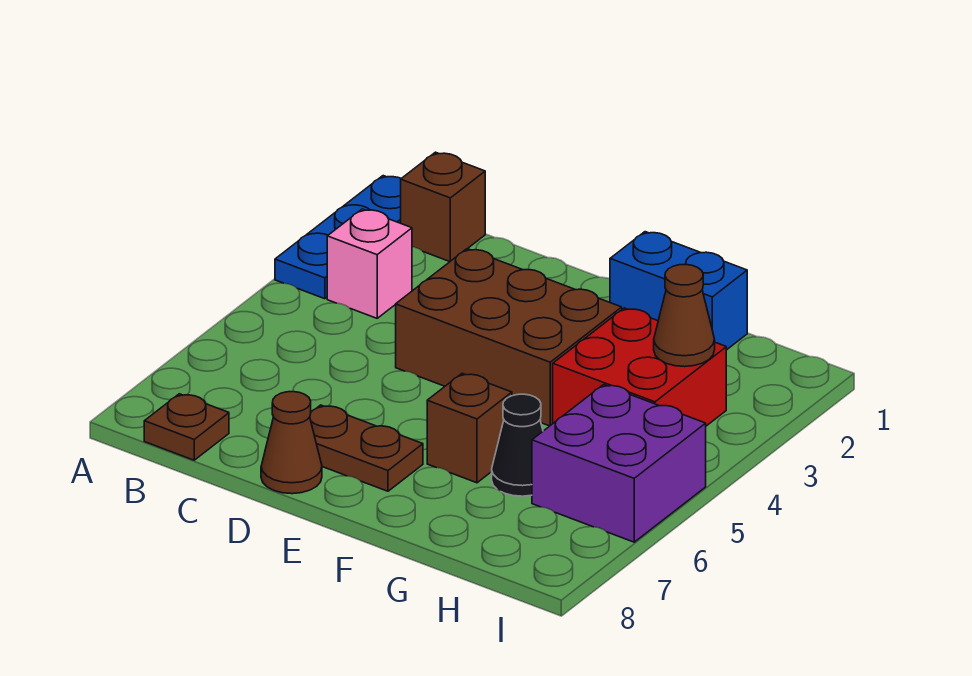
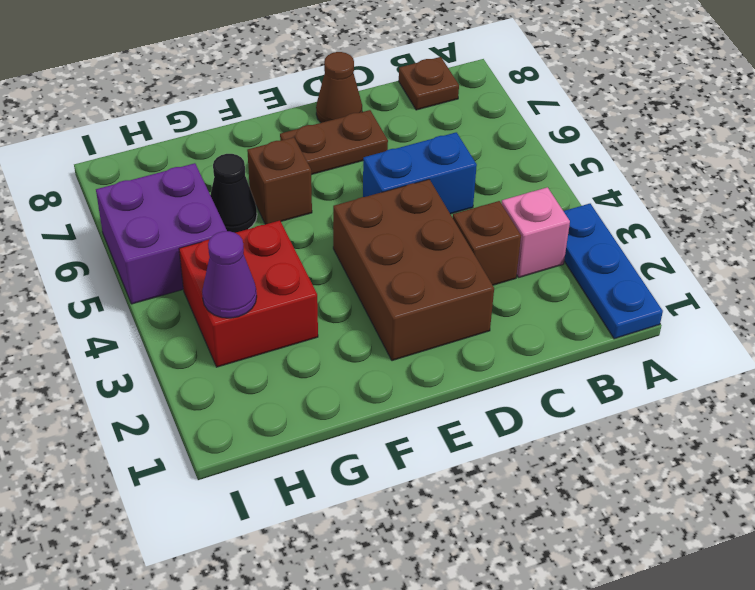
brown brick B1 level 1 -> brown brick C3 level 1
brown brick D3:F4 level 1 -> brown brick D2:E4 level 1
blue brick F1:G1 level 1 -> blue brick C5:D5 level 1
brown cone H3 level 2 -> purple cone H3 level 2

